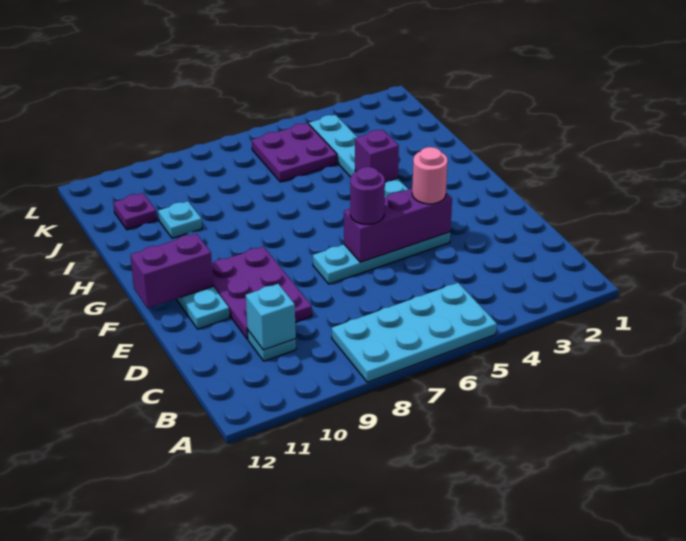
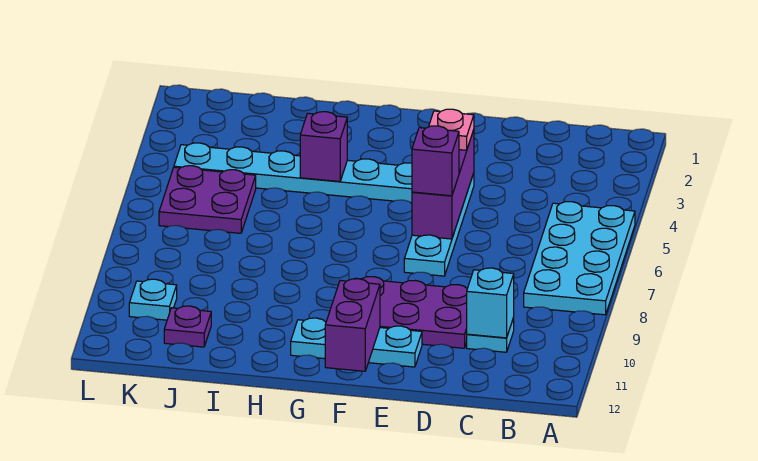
pink round brick E4 level 3 -> pink plate E4 level 3
purple round brick E6 level 3 -> purple brick E6 level 3
cyan plate I10 level 1 -> cyan plate K10 level 1

